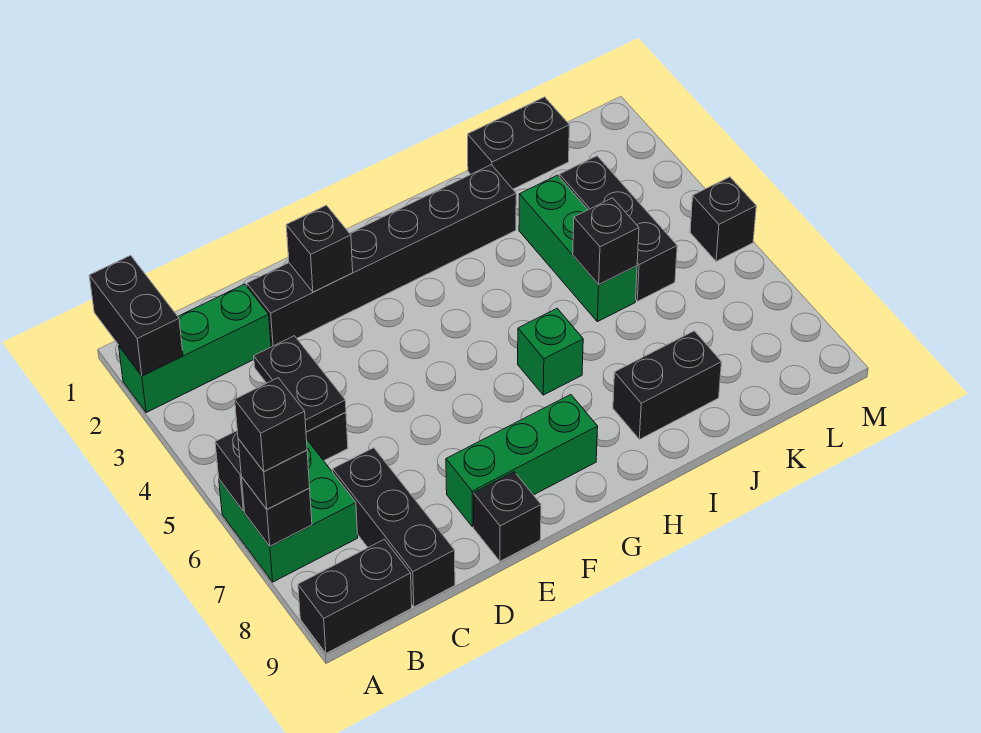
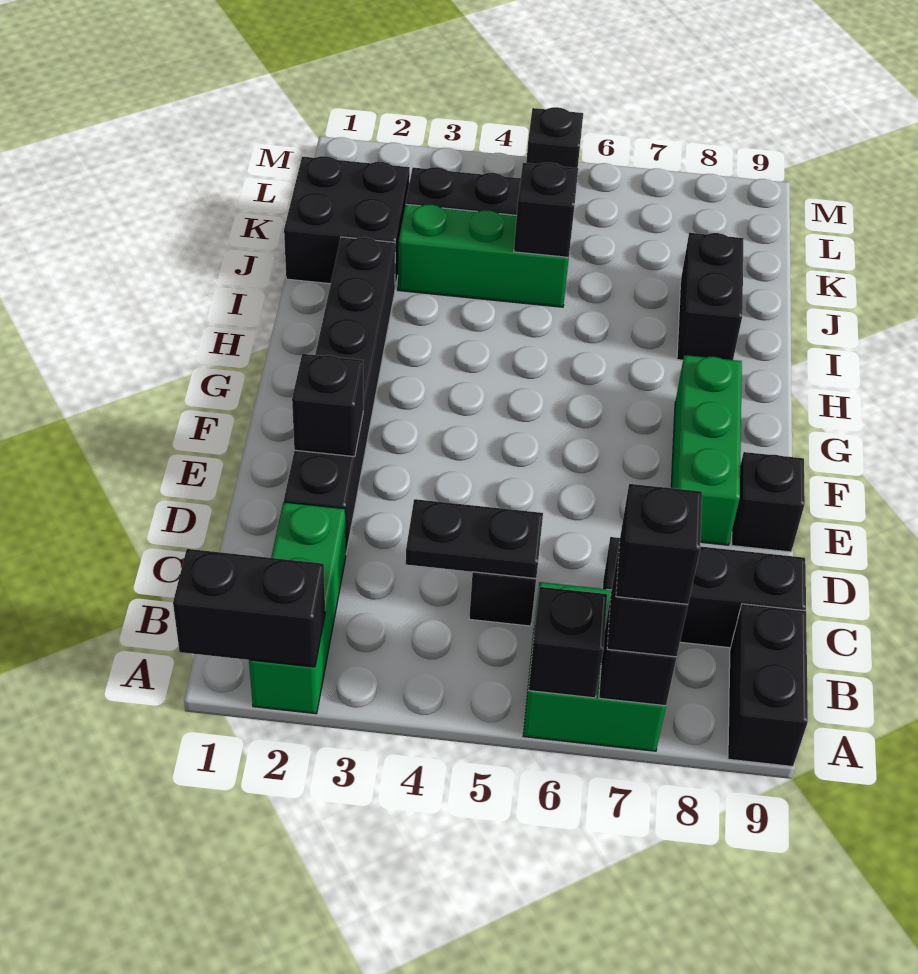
green brick H6 level 1 -> none
black brick J1:K1 level 1 -> black brick J1:K2 level 1

